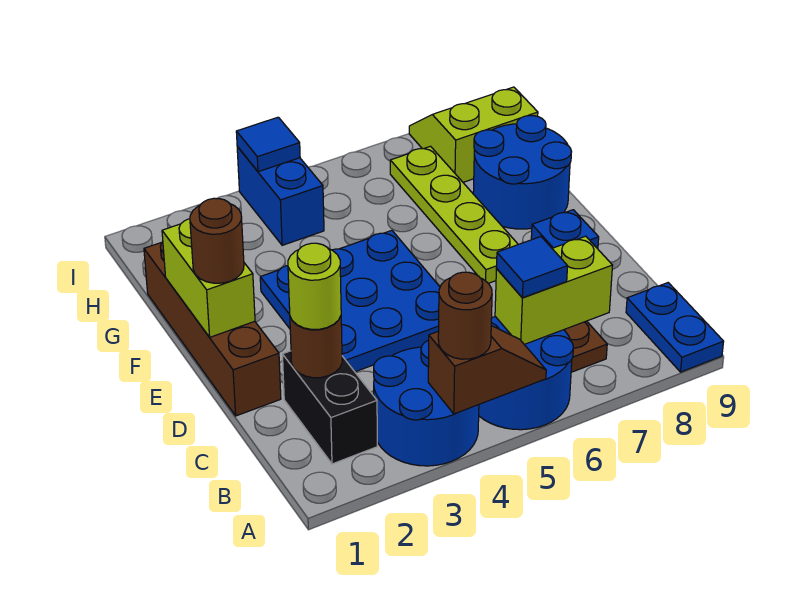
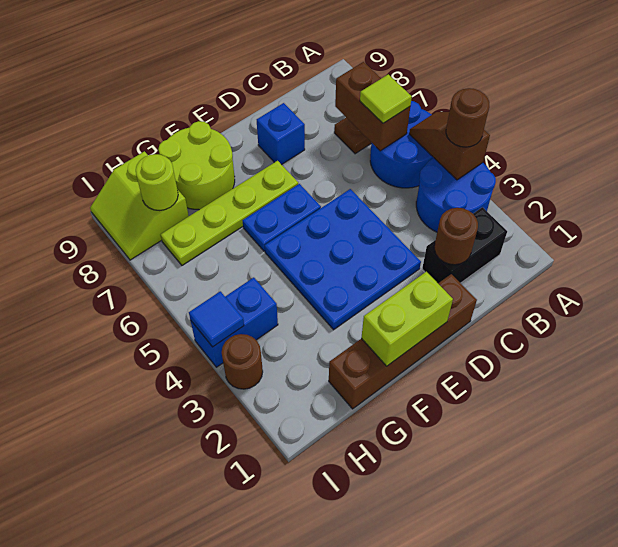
blue plate A9:B9 level 1 -> blue plate E6:F6 level 1
lime brick B6:B7 level 2 -> brown brick B6:B7 level 2
blue tile B6 level 3 -> lime tile B6 level 3
lime round brick C2 level 3 -> lime round brick H8 level 2
brown round brick E1 level 3 -> brown round brick I3 level 1
blue round brick F8:G9 level 1 -> lime round brick F8:G9 level 1

